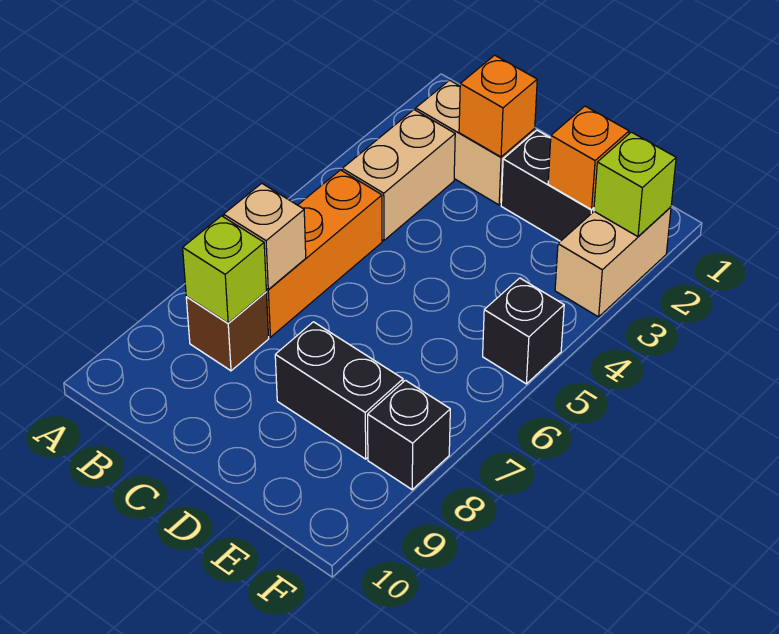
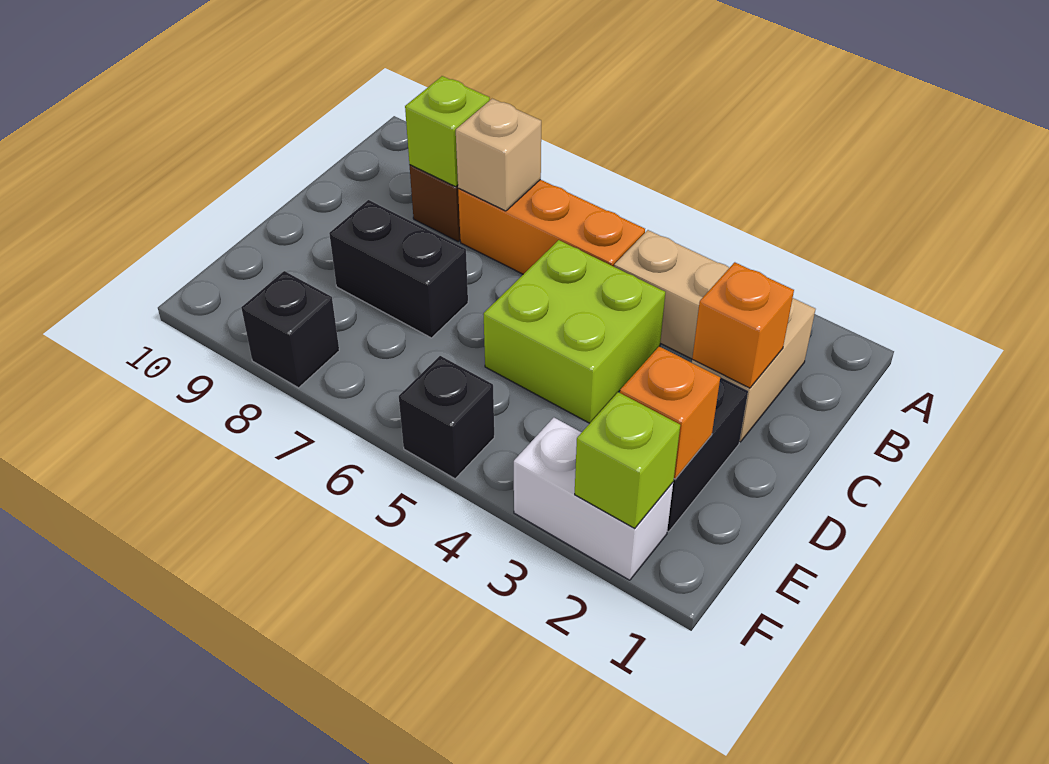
none -> lime brick C4:D5 level 1
black brick D8:E8 level 1 -> black brick D7:D8 level 1
tan brick F2:F3 level 1 -> white brick F2:F3 level 1

